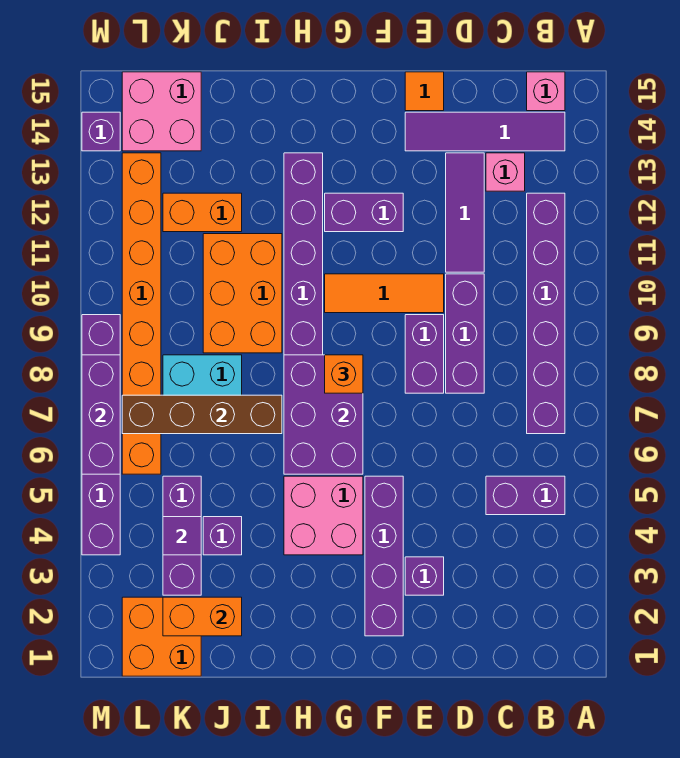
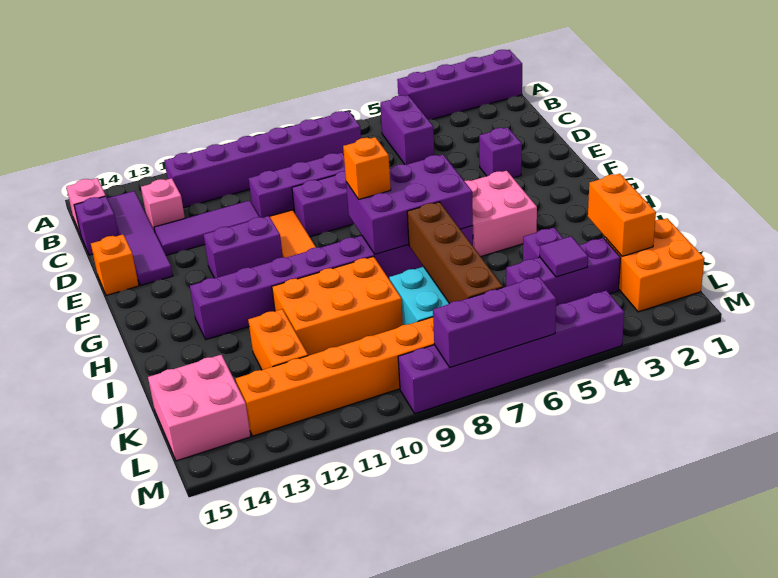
orange tile E15 level 1 -> orange brick E15 level 1
purple brick F2:F5 level 1 -> purple brick A1:A4 level 1
purple brick F12:G12 level 1 -> purple brick F11:F12 level 1
purple brick M14 level 1 -> purple brick C15 level 1

